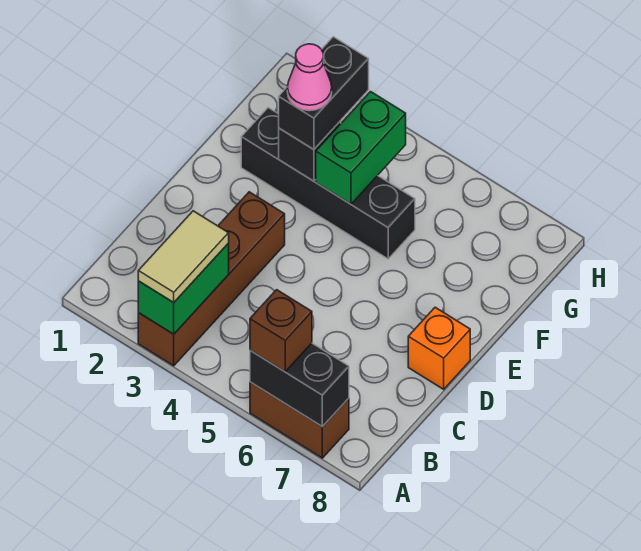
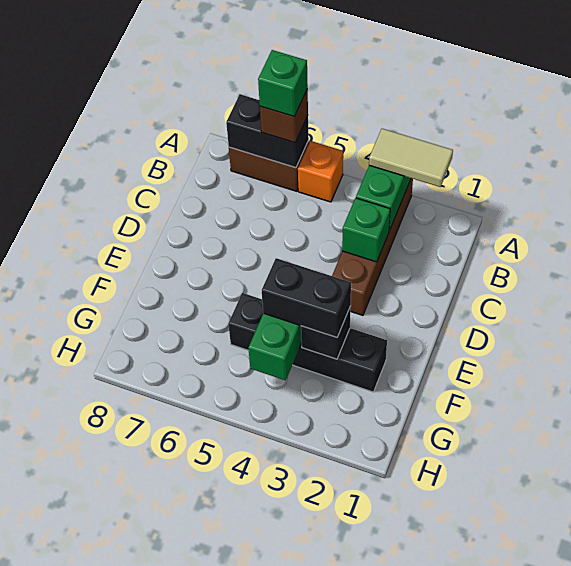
tan tile A3:B3 level 3 -> tan tile A2:A3 level 3
none -> green brick A6 level 4
none -> green brick C3 level 2
orange brick D8 level 1 -> orange brick A5 level 1
black brick F3:G3 level 3 -> black brick F3:F4 level 3
pink cone F3 level 4 -> none

